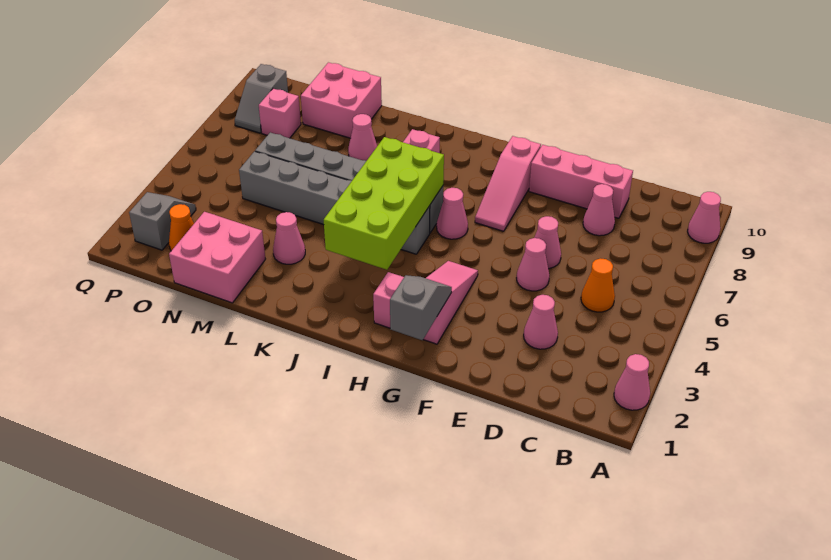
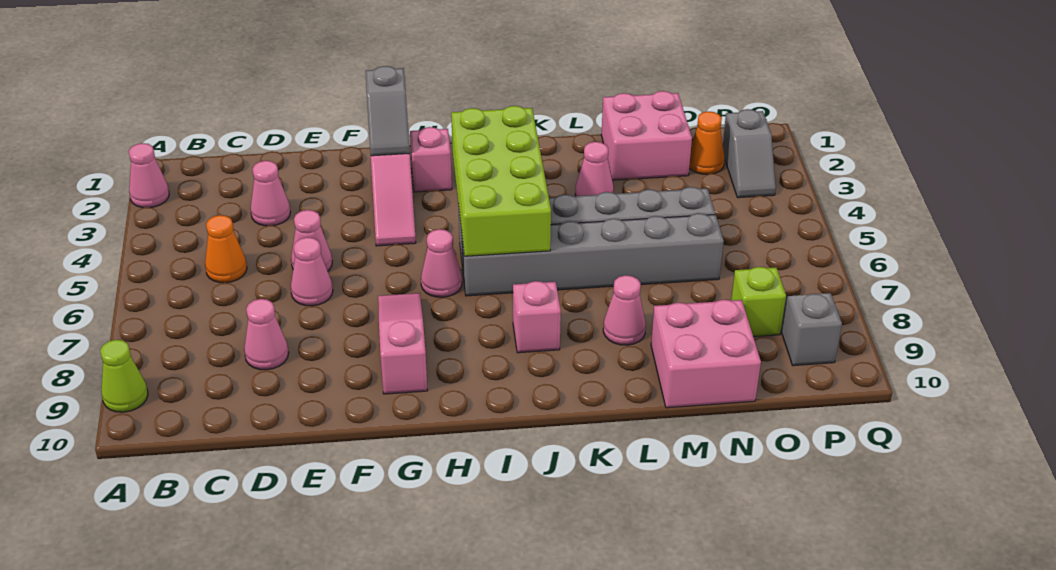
pink cone A9 level 1 -> lime cone A9 level 1
pink brick D9:F9 level 1 -> none
pink brick O8 level 1 -> lime brick O8 level 1

